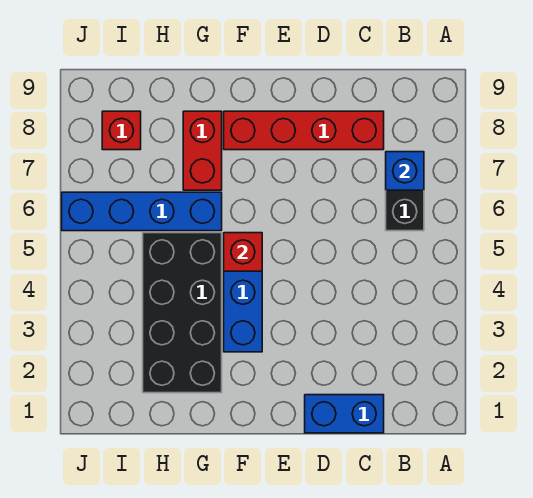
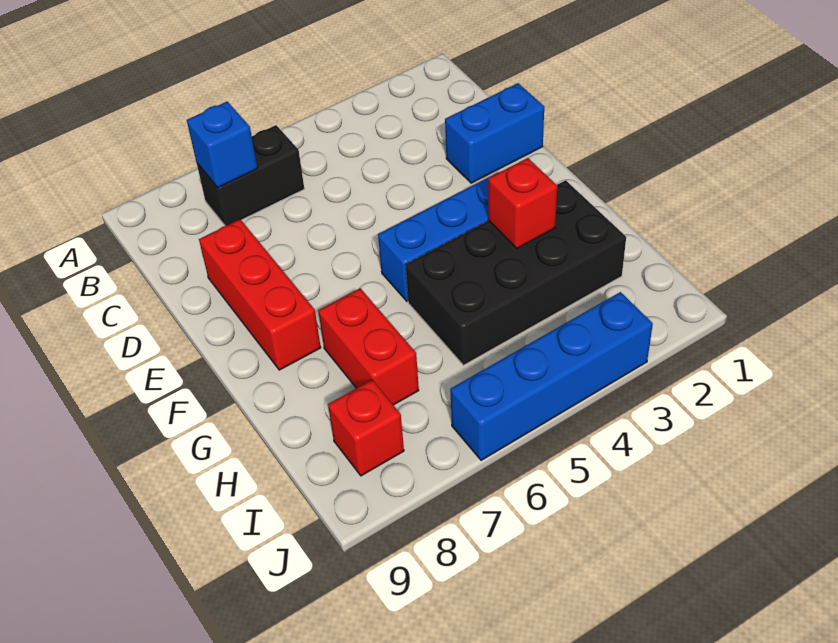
blue brick C1:D1 level 1 -> blue brick D1:D2 level 1
red brick C8:F8 level 1 -> red brick D8:F8 level 1
red brick F5 level 2 -> red brick G3 level 2
blue brick G6:J6 level 1 -> blue brick J3:J6 level 1
red brick G7:G8 level 1 -> red brick G7:H7 level 1

